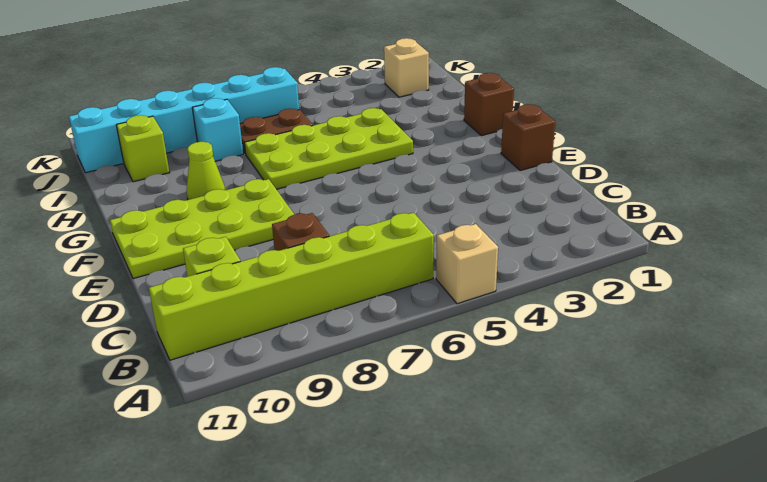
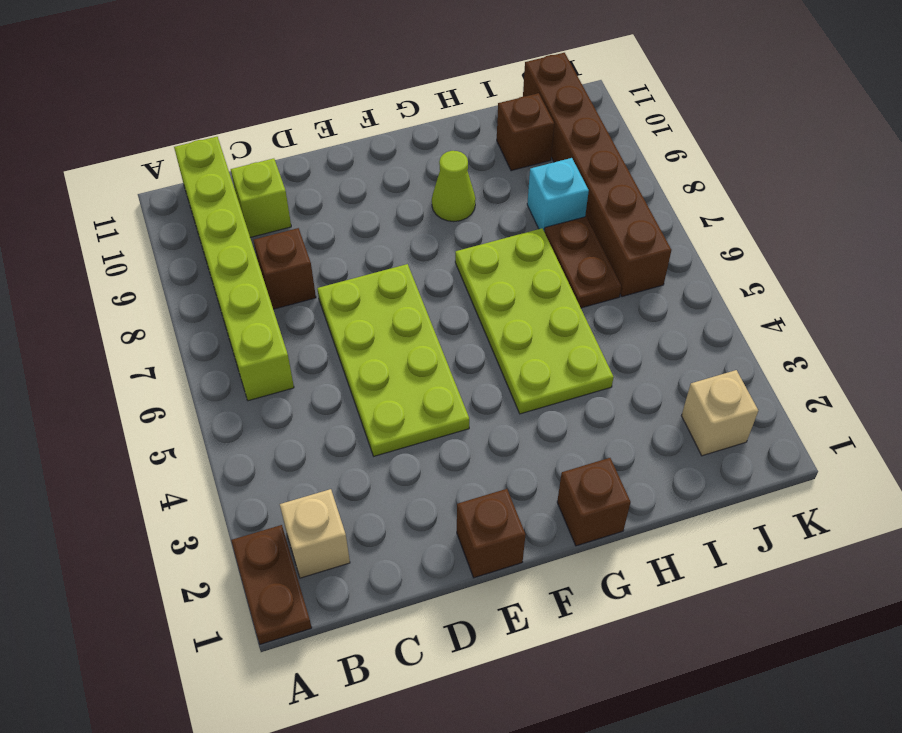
none -> brown plate A1:A2 level 1
tan brick A5 level 1 -> tan brick B2 level 1
lime plate E8:F11 level 1 -> lime plate D4:E7 level 1
lime brick I10 level 1 -> brown brick I10 level 1
cyan brick J6:J11 level 1 -> brown brick J6:J11 level 1

